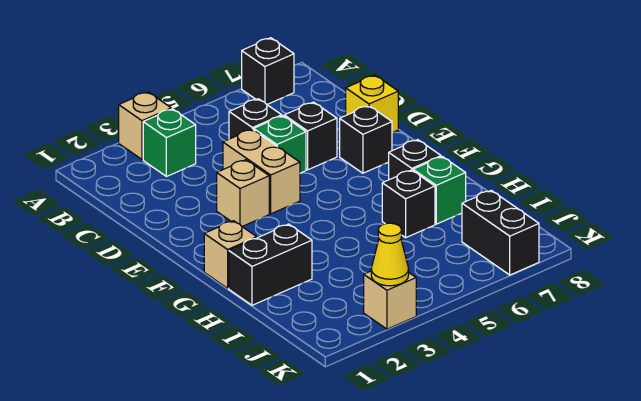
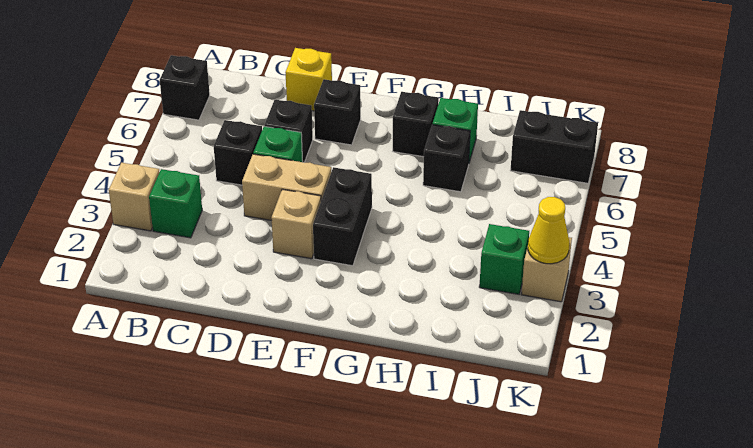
tan brick G1 level 1 -> none
black brick H1:H2 level 1 -> black brick F3:F4 level 1
none -> green brick J3 level 1

